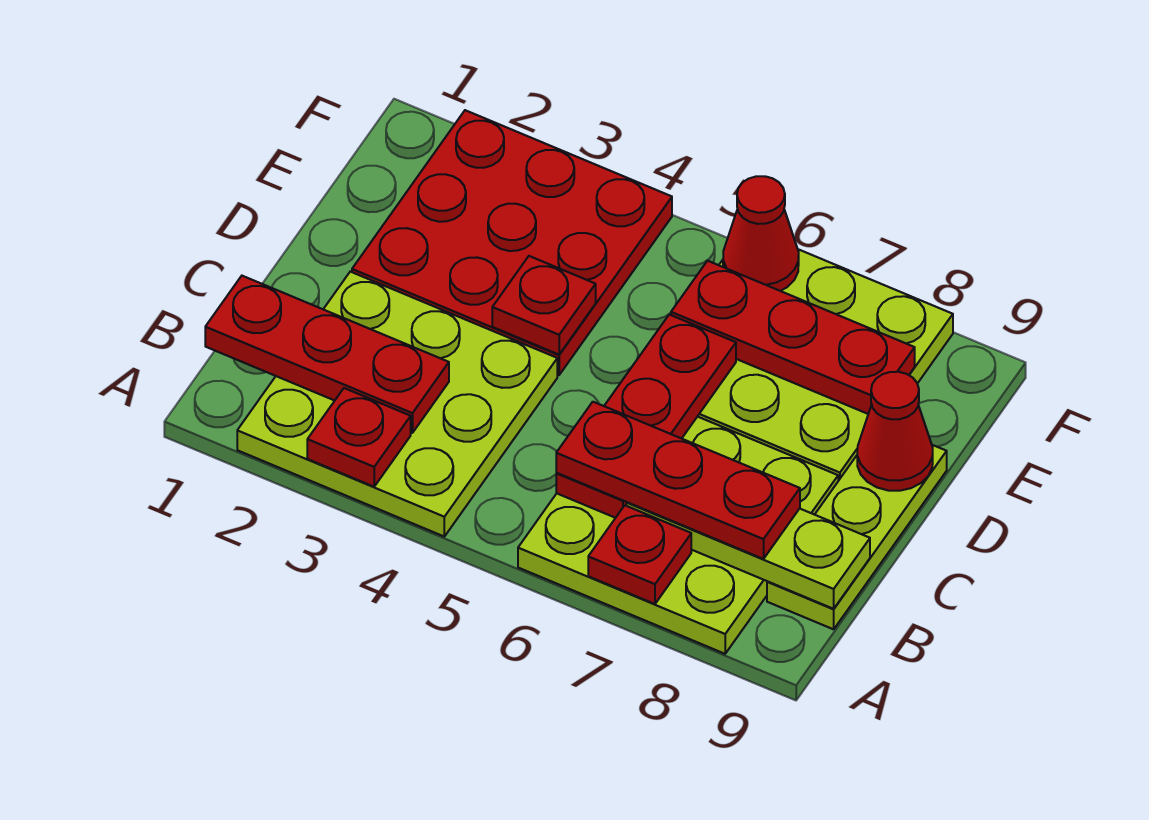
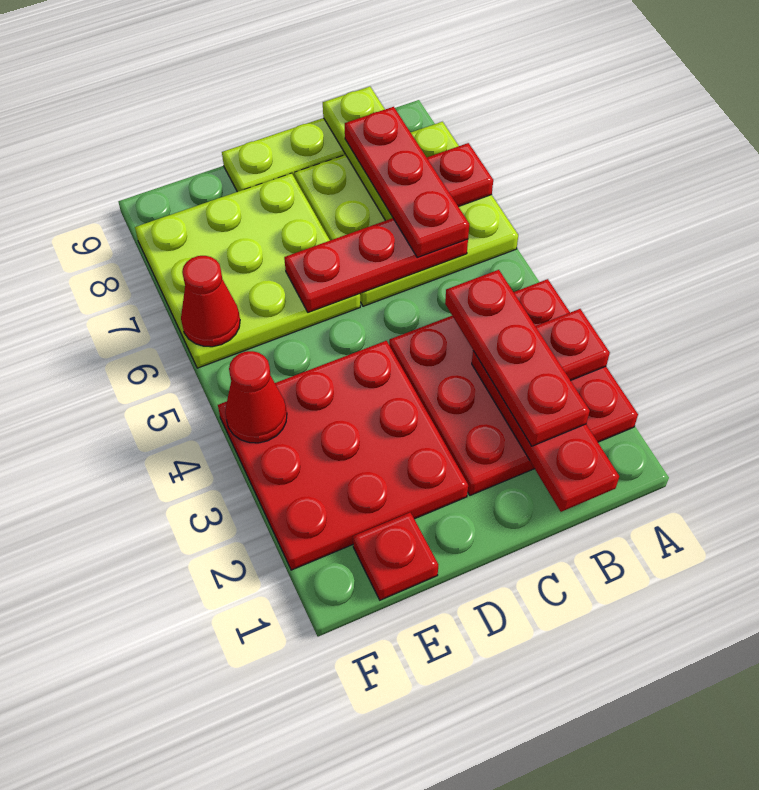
lime plate A2:C4 level 1 -> red plate A2:C4 level 1
red plate D4 level 2 -> red plate E1 level 1
red cone D9 level 2 -> red cone F4 level 2
red plate E6:E8 level 2 -> red plate B2:B4 level 3

